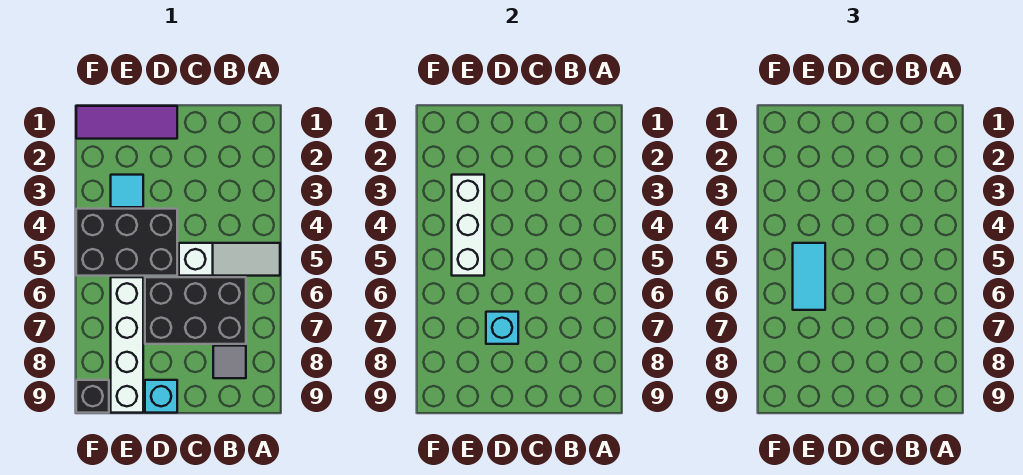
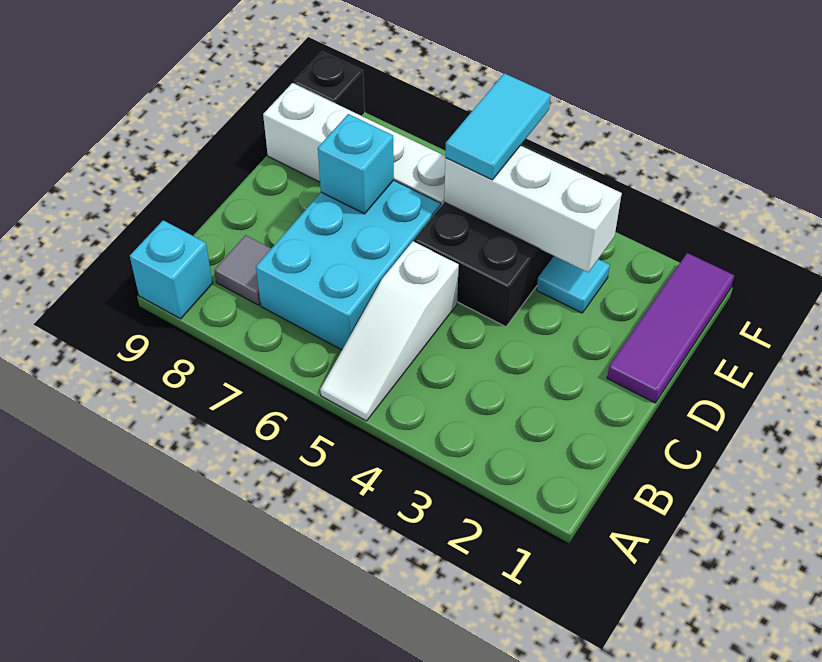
black brick B6:D7 level 1 -> cyan brick B6:D7 level 1
cyan brick D9 level 1 -> cyan brick A9 level 1
cyan tile E5:E6 level 3 -> cyan tile E5:F5 level 3

